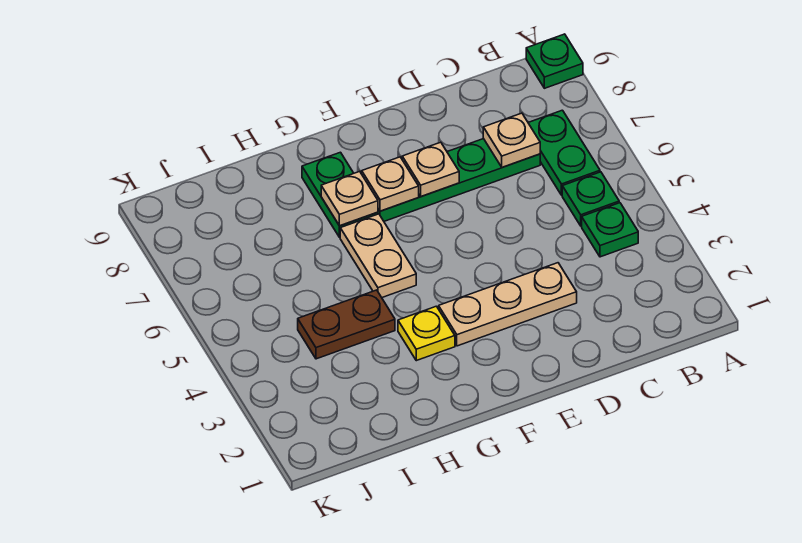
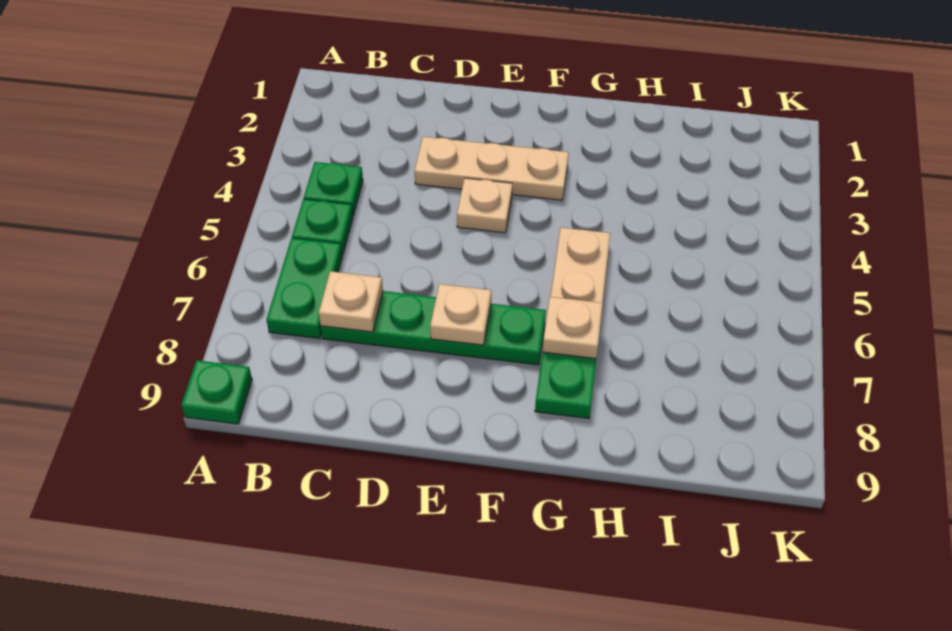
tan plate F7 level 2 -> tan plate E4 level 1
yellow plate G3 level 1 -> none
brown plate H4:I4 level 1 -> none

